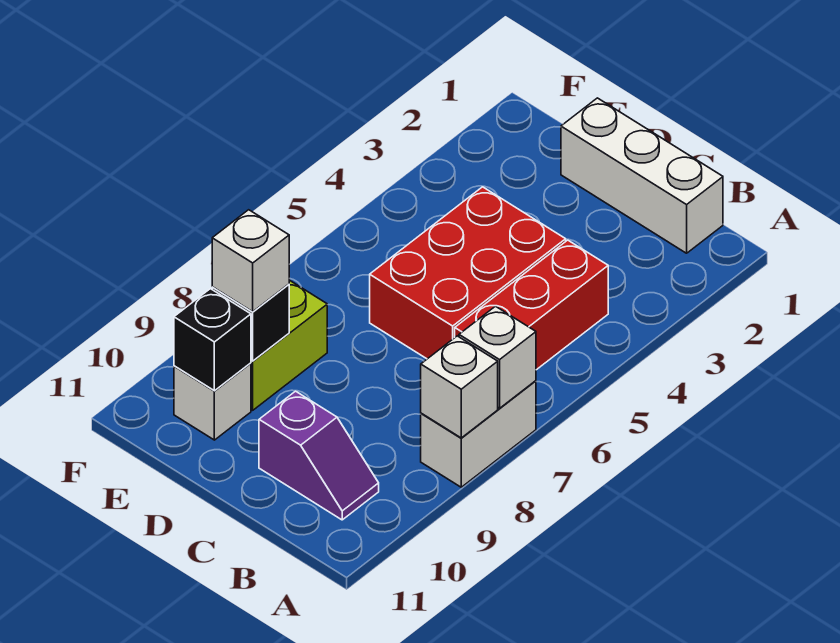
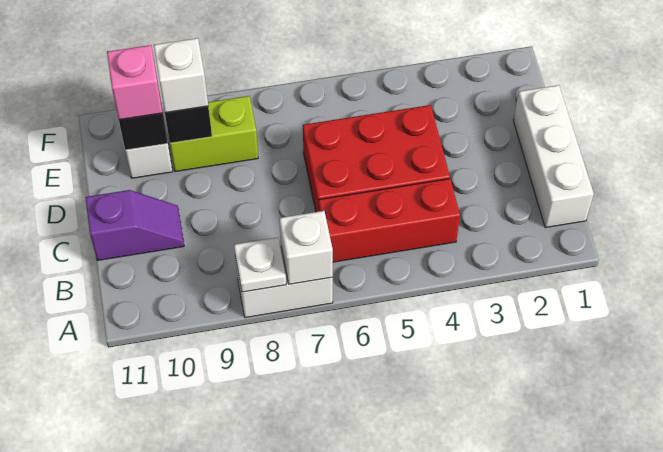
white brick A8 level 2 -> white plate A8 level 2
purple slope B10:C10 level 1 top C -> purple slope C10:C11 level 1 top 11
none -> pink brick E10 level 3

